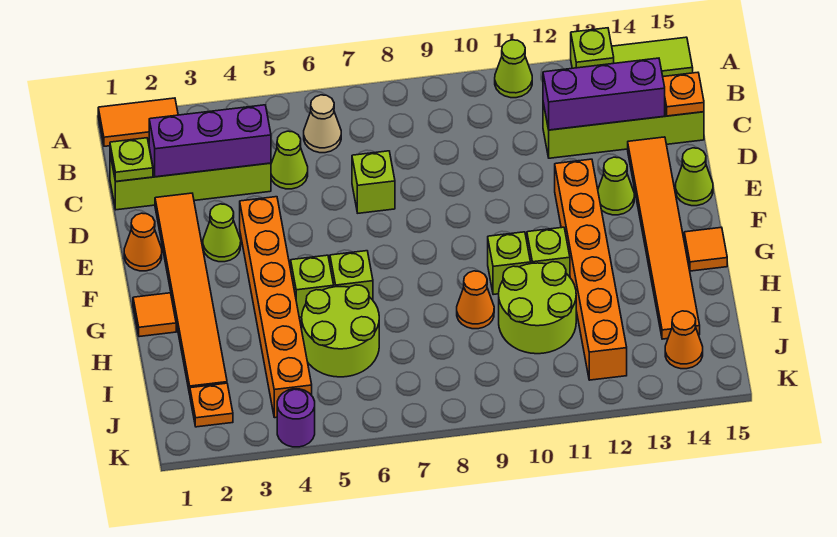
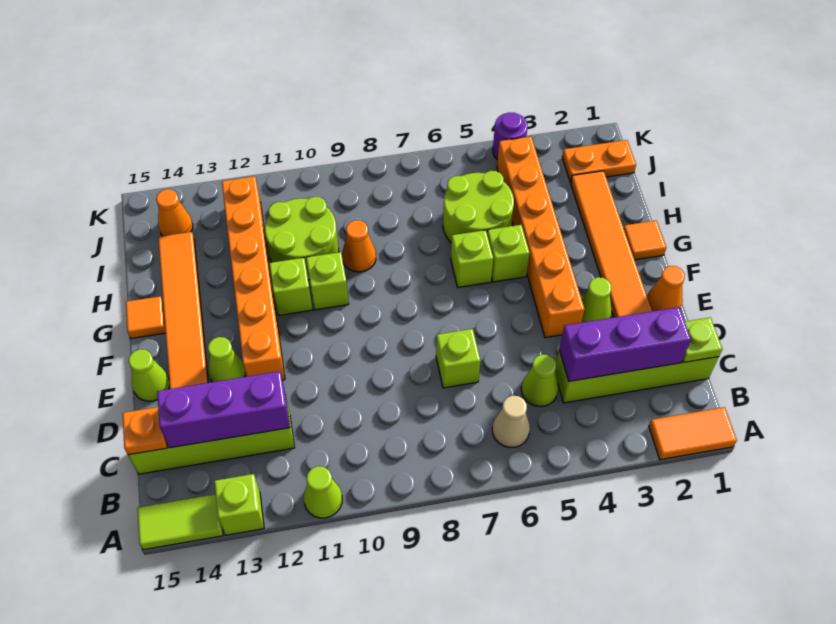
orange plate J2 level 1 -> orange plate J1:J2 level 1

